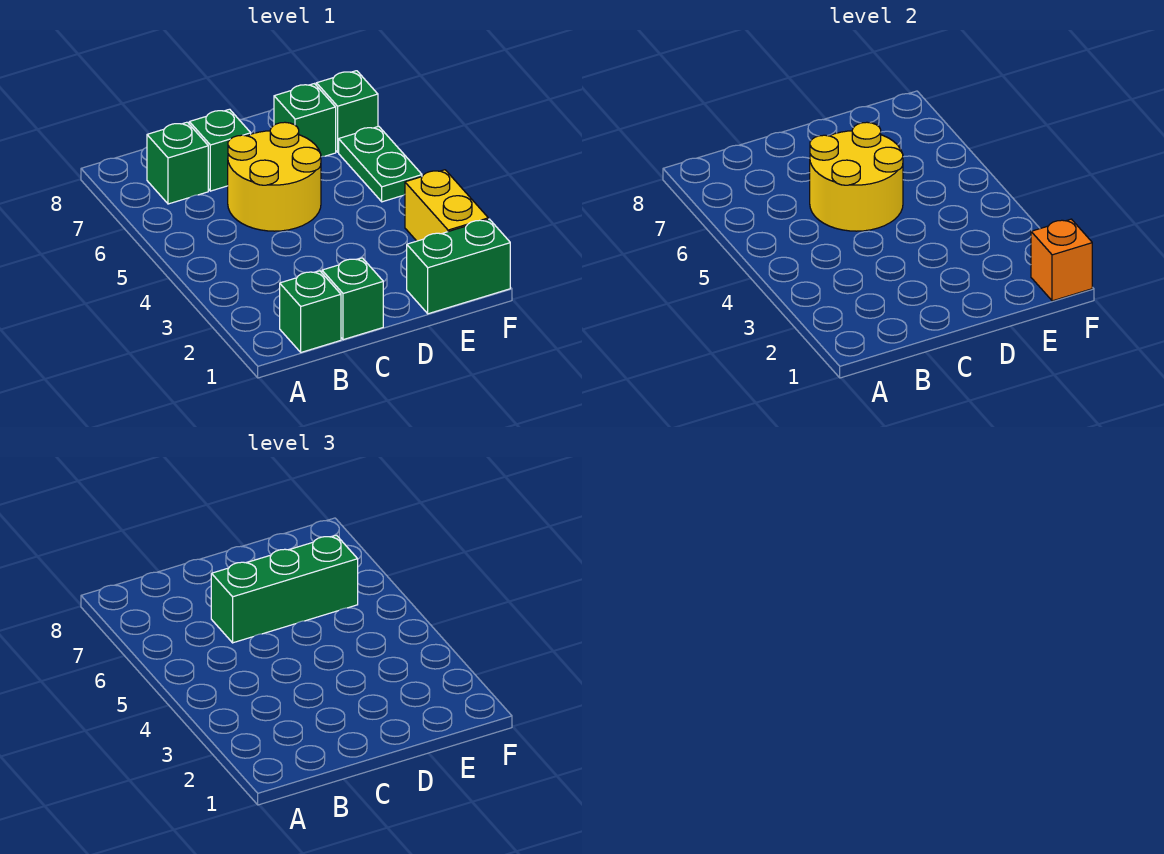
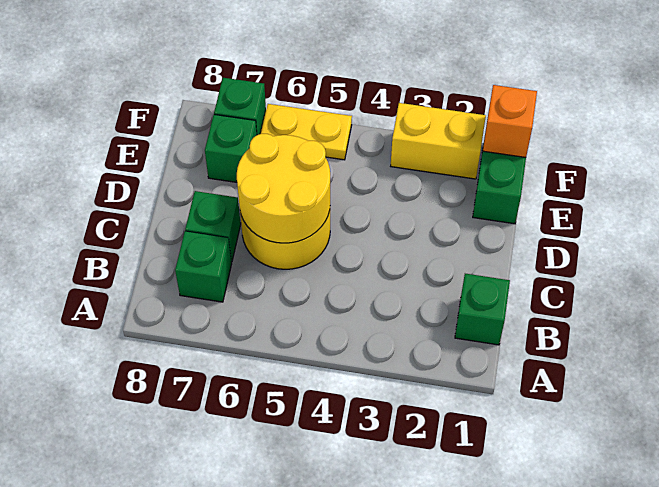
green brick C1 level 1 -> none
green brick C6:E6 level 3 -> none
green plate F5:F6 level 1 -> yellow plate F5:F6 level 1

